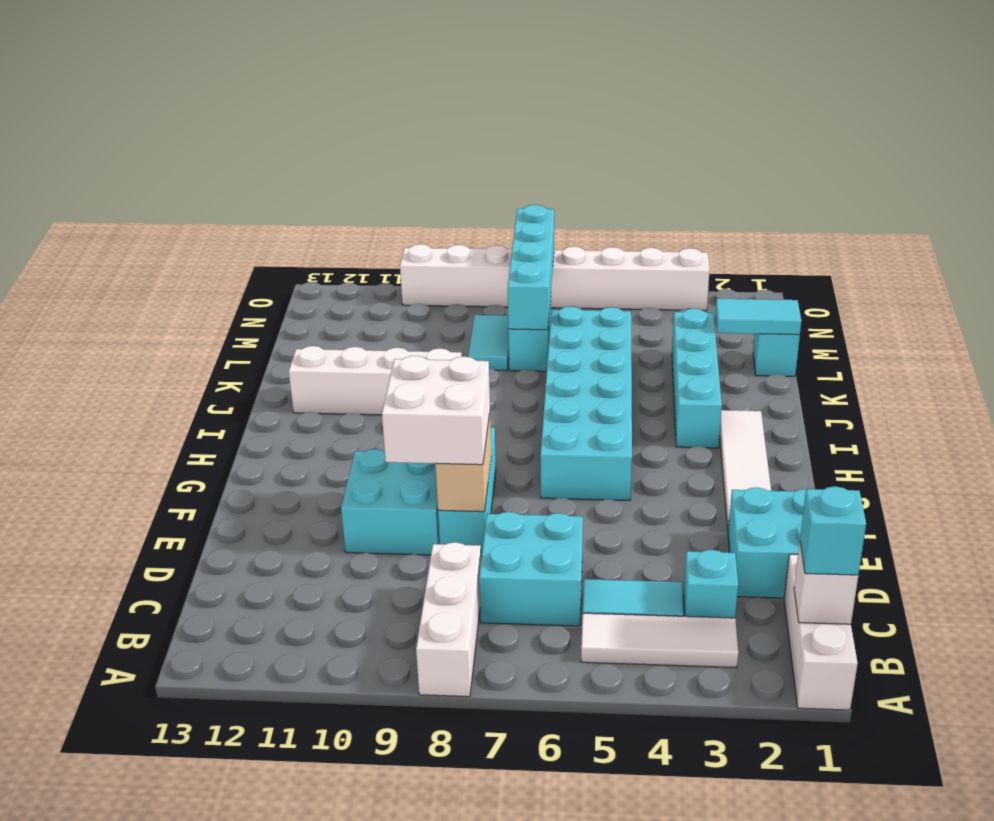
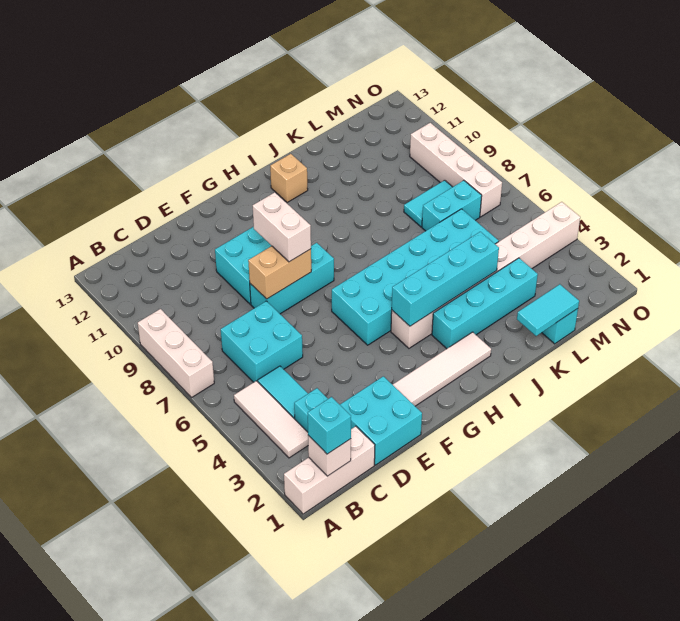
white brick A8:C8 level 1 -> white brick A7:A9 level 1
white brick E8:F9 level 3 -> white brick F8:F9 level 3
none -> tan brick I12 level 1
white brick J9:J12 level 1 -> white brick N7:N10 level 1
cyan tile L1:L2 level 2 -> cyan tile K1:L1 level 2
cyan brick L7:O7 level 2 -> cyan brick H4:K4 level 2
white brick O3:O10 level 1 -> white brick H4:O4 level 1

